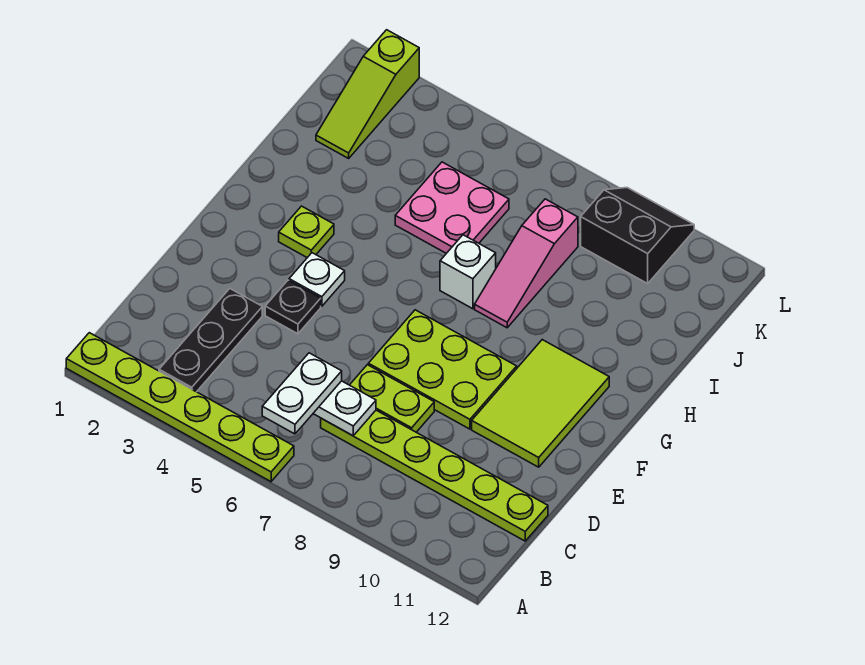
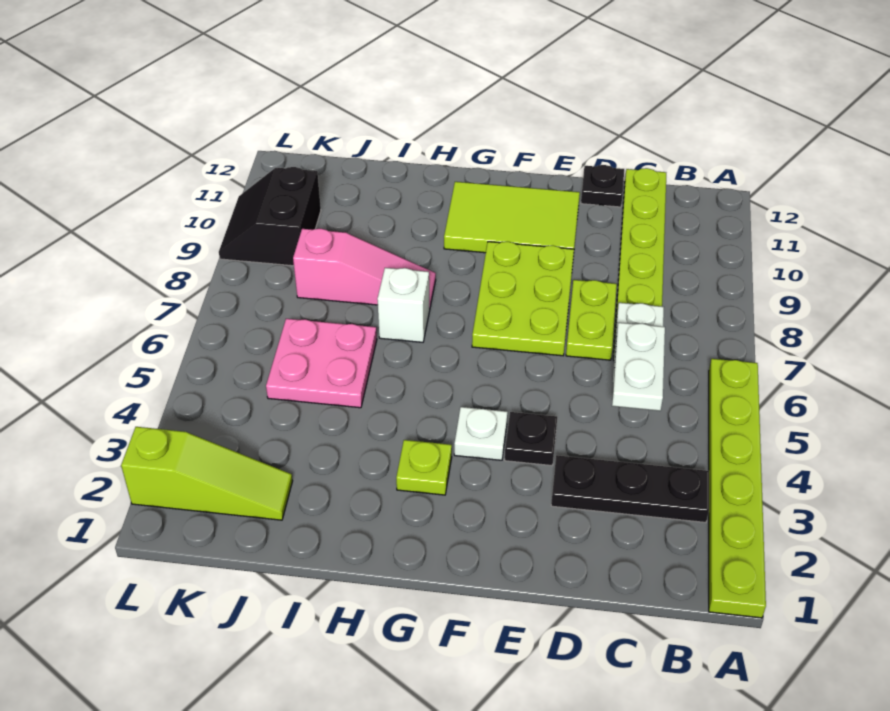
white plate B6:C6 level 3 -> white plate C5:C6 level 3
none -> black plate D12 level 1

